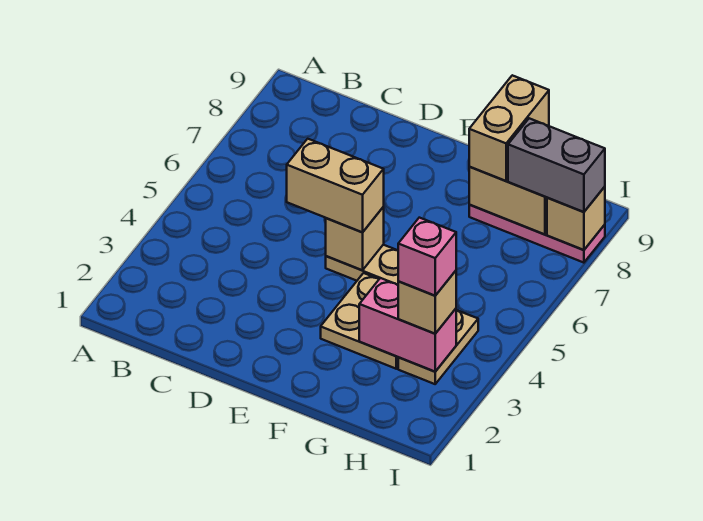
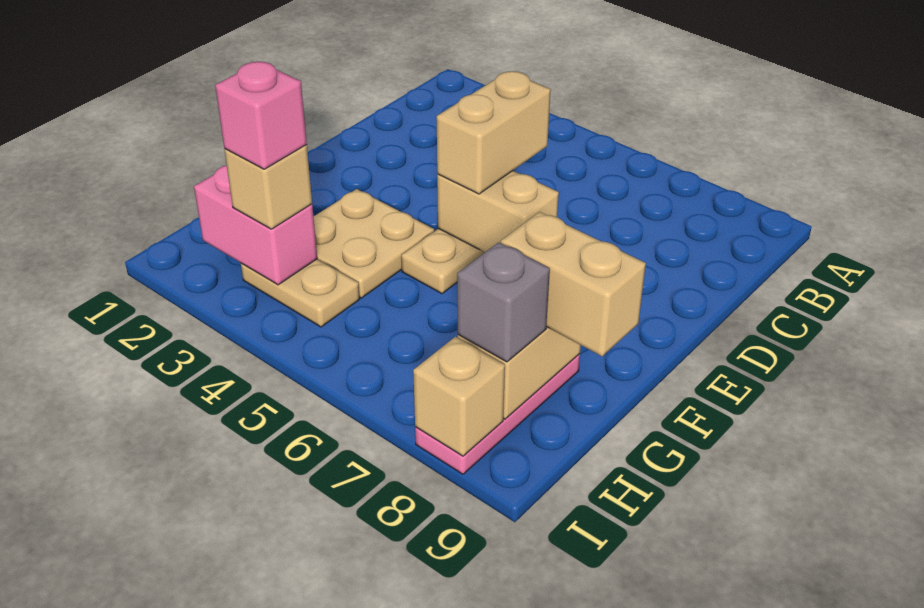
tan brick E5 level 2 -> tan brick E5:E6 level 2
pink brick G3:H3 level 2 -> pink brick H2:H3 level 2
grey brick H8:I8 level 3 -> grey brick H8 level 3

